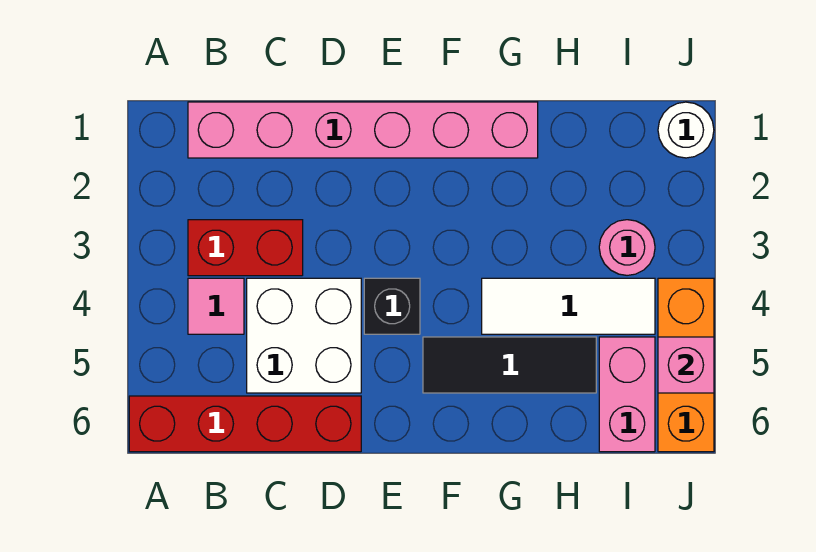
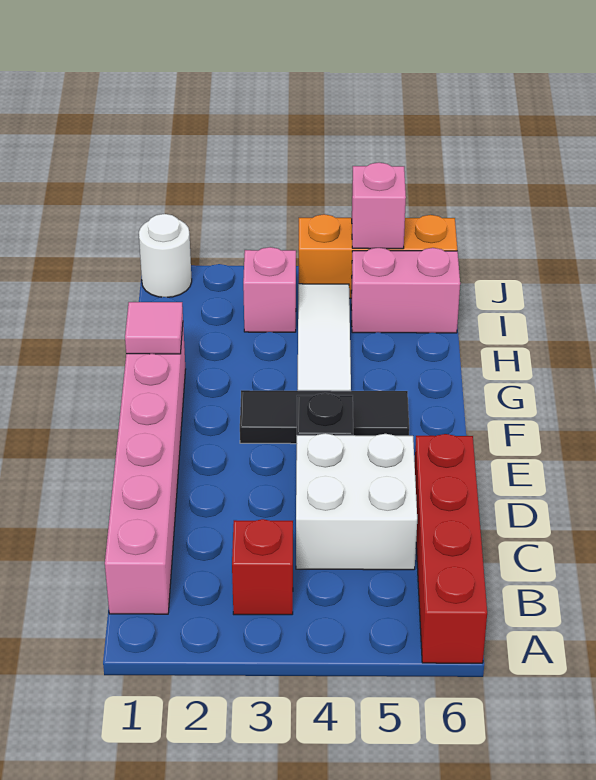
red brick B3:C3 level 1 -> red brick B3 level 1
pink tile B4 level 1 -> pink tile G1 level 2
black tile F5:H5 level 1 -> black tile F3:F5 level 1
pink round brick I3 level 1 -> pink brick I3 level 1

